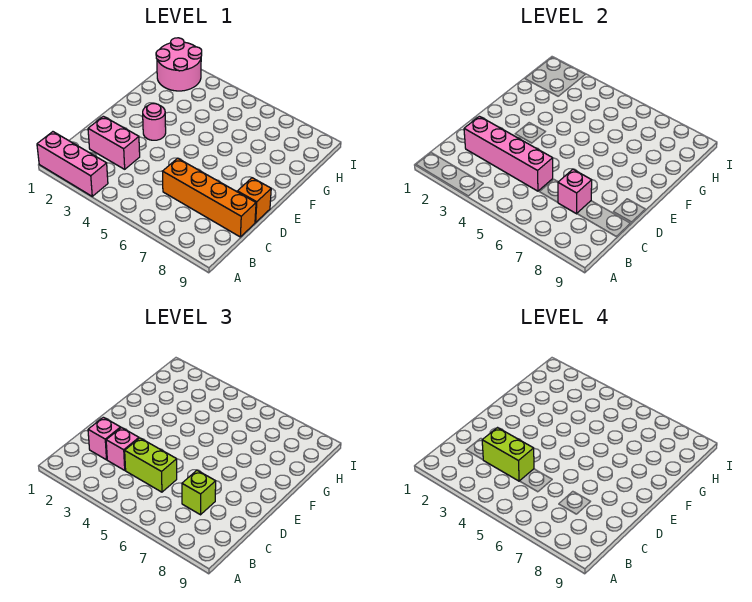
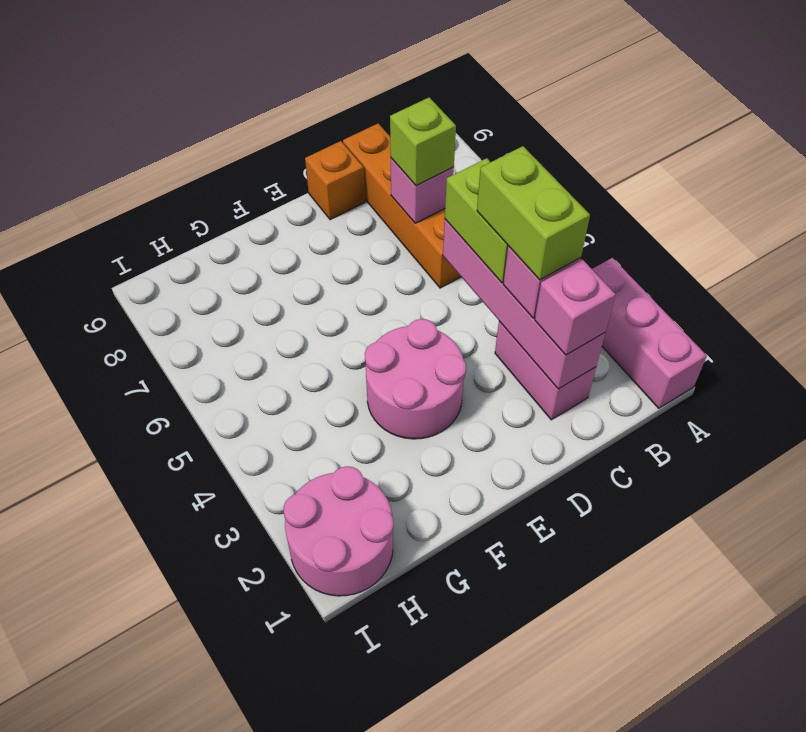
pink round brick E3 level 1 -> pink round brick E3:F4 level 1

